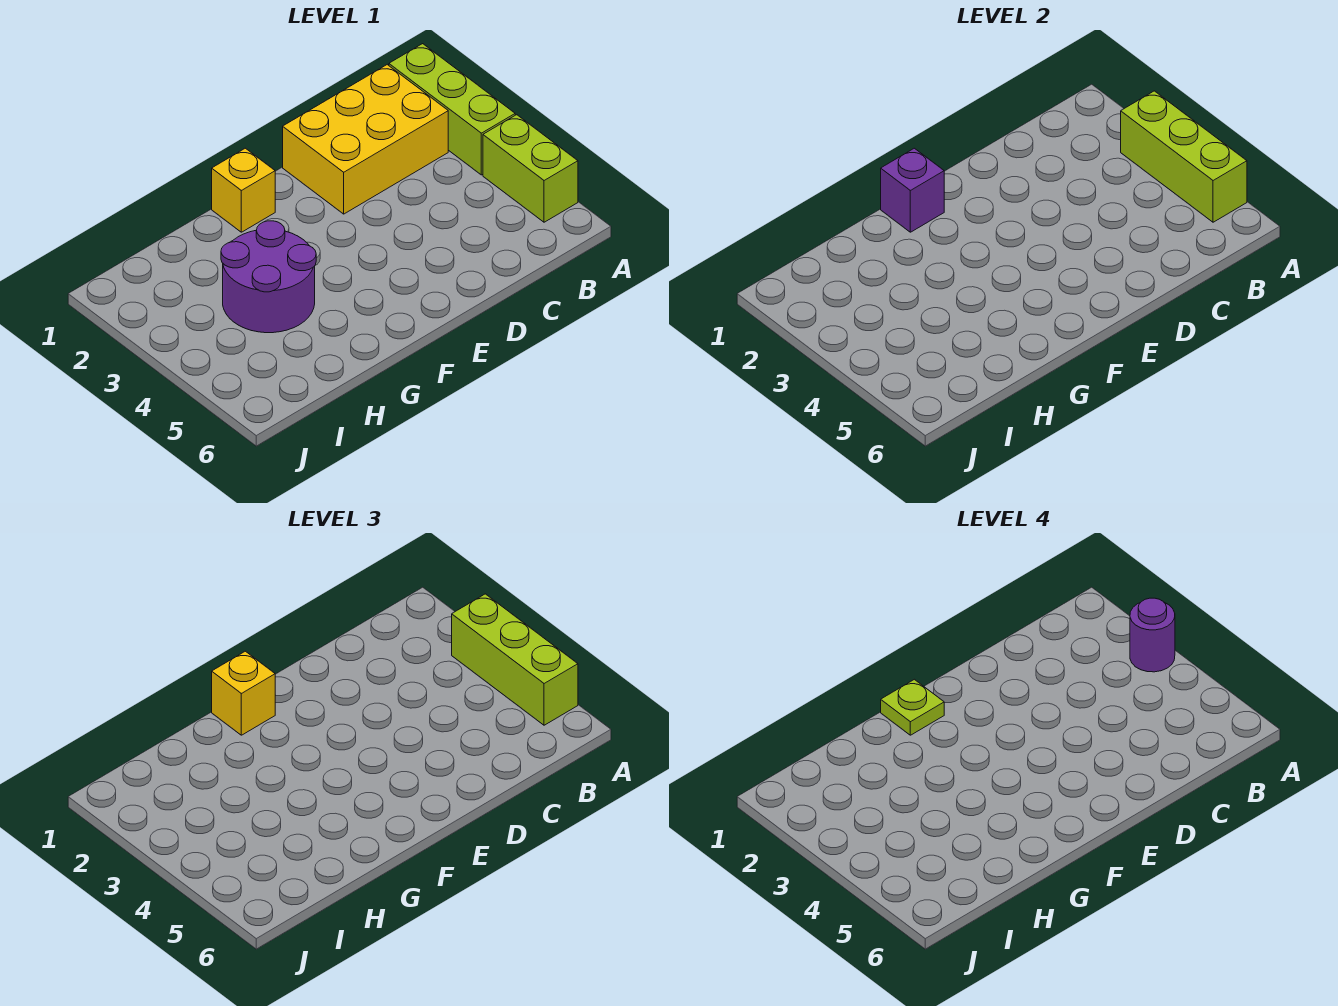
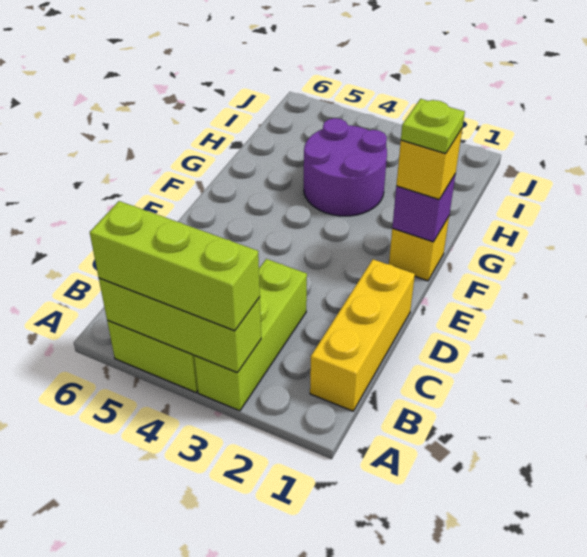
lime brick A1:A3 level 1 -> lime brick A3:C3 level 1
purple round brick A3 level 4 -> none
yellow brick B1:D2 level 1 -> yellow brick B1:D1 level 1

